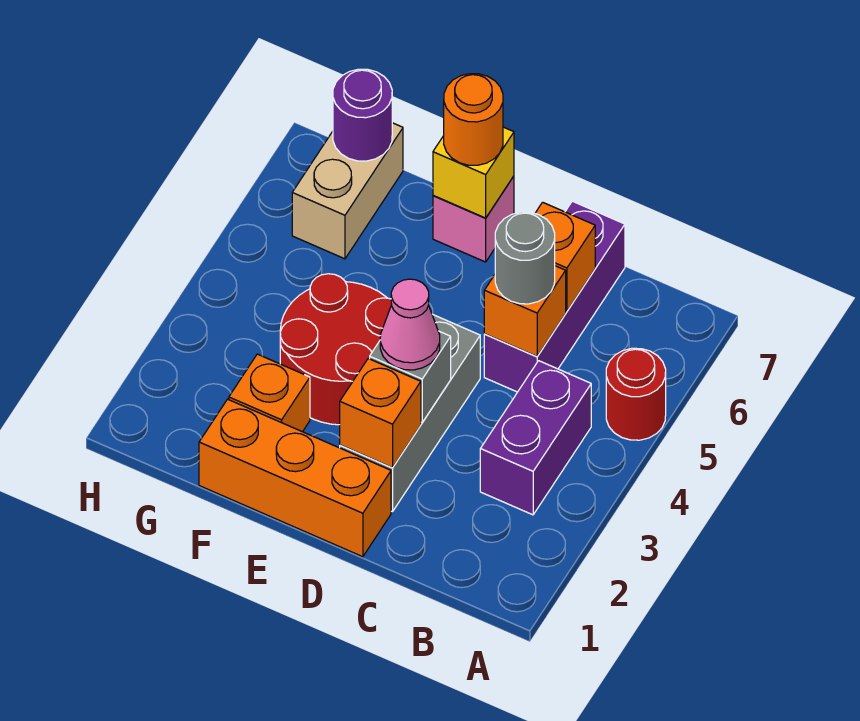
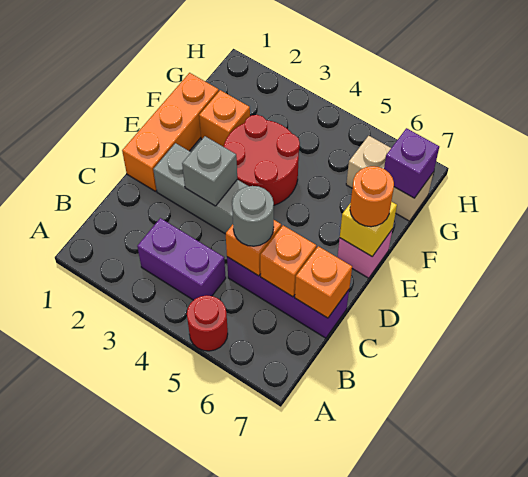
orange brick D2 level 2 -> orange brick C7 level 2
pink cone D3 level 3 -> none
purple round brick G7 level 2 -> purple brick G7 level 2

